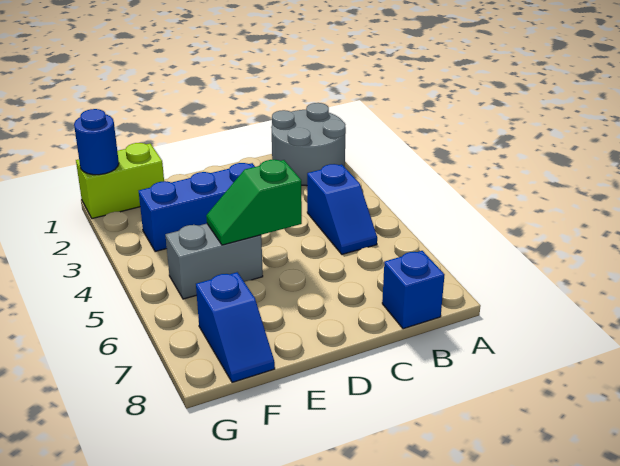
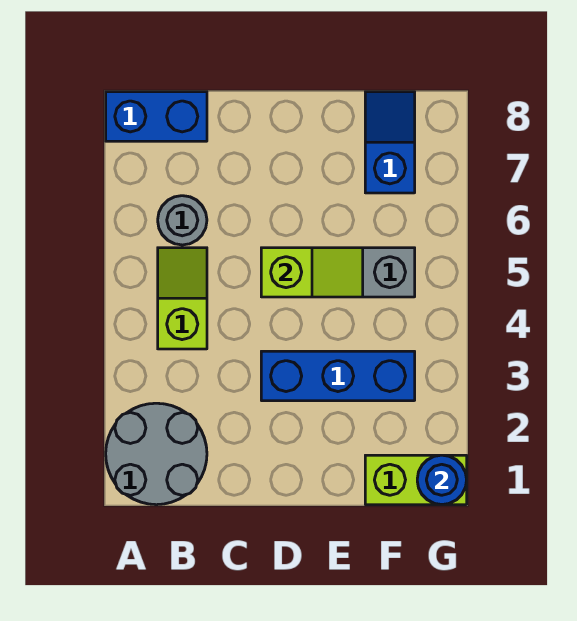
blue slope B4:B5 level 1 top 4 -> lime slope B4:B5 level 1 top 4
none -> grey round brick B6 level 1
blue brick B8 level 1 -> blue brick A8:B8 level 1
green slope D5:E5 level 2 top D -> lime slope D5:E5 level 2 top D

